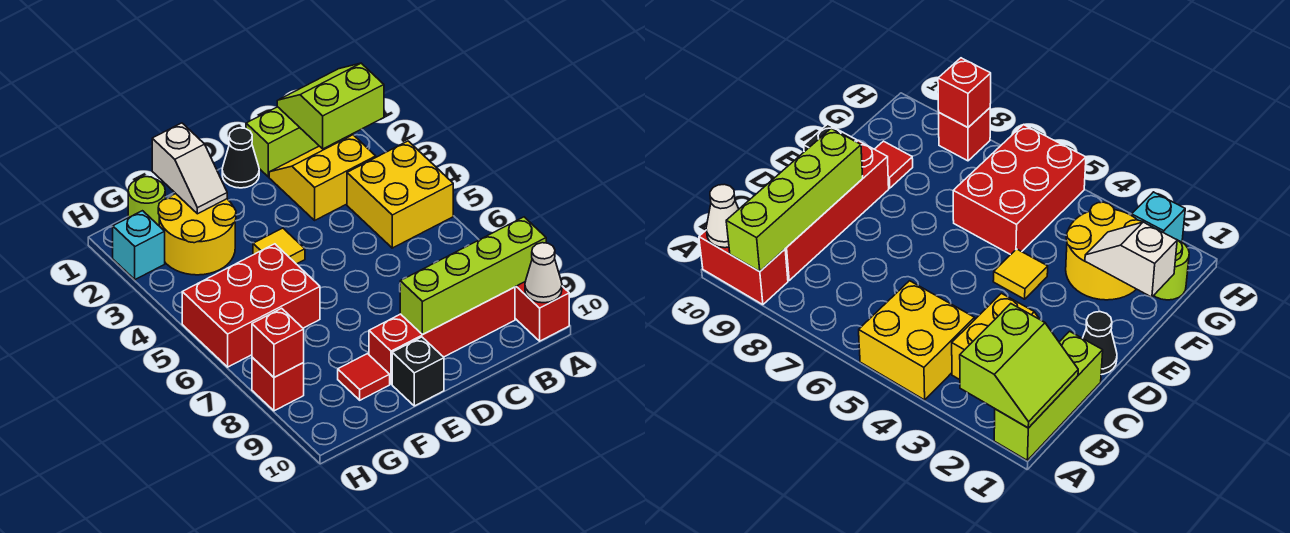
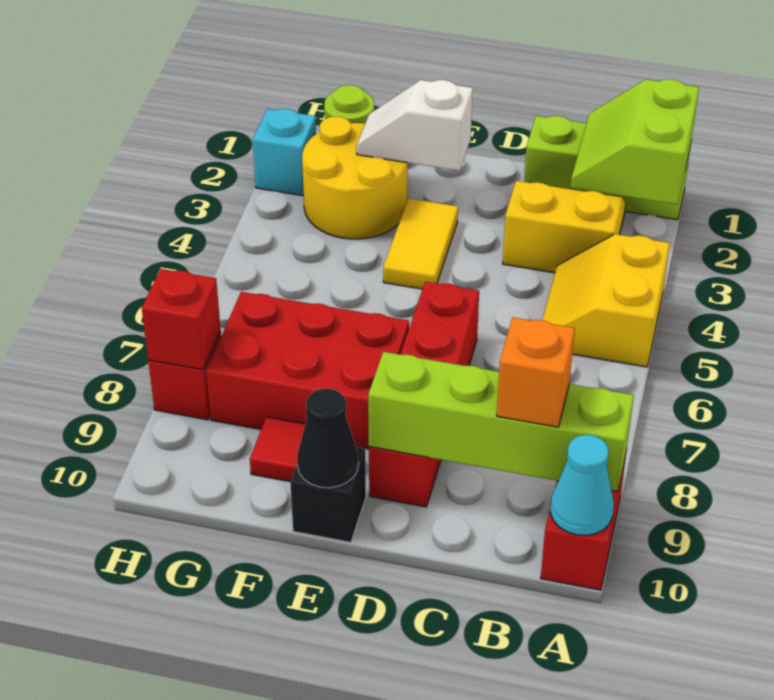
lime slope A1:B2 level 2 top 2 -> lime slope A1:B2 level 2 top A
yellow brick A4:B5 level 1 -> yellow slope A4:B5 level 1 top A
white cone A10 level 2 -> cyan cone A10 level 2
red brick B9:E9 level 1 -> red brick D6:D9 level 1
none -> orange brick B9 level 3
black cone D1 level 1 -> black cone E10 level 2
yellow tile E4 level 1 -> yellow tile E3:E4 level 1
white slope F1:F2 level 2 top 1 -> white slope E2:F2 level 2 top E
red brick F5:H6 level 1 -> red brick E7:G8 level 1

